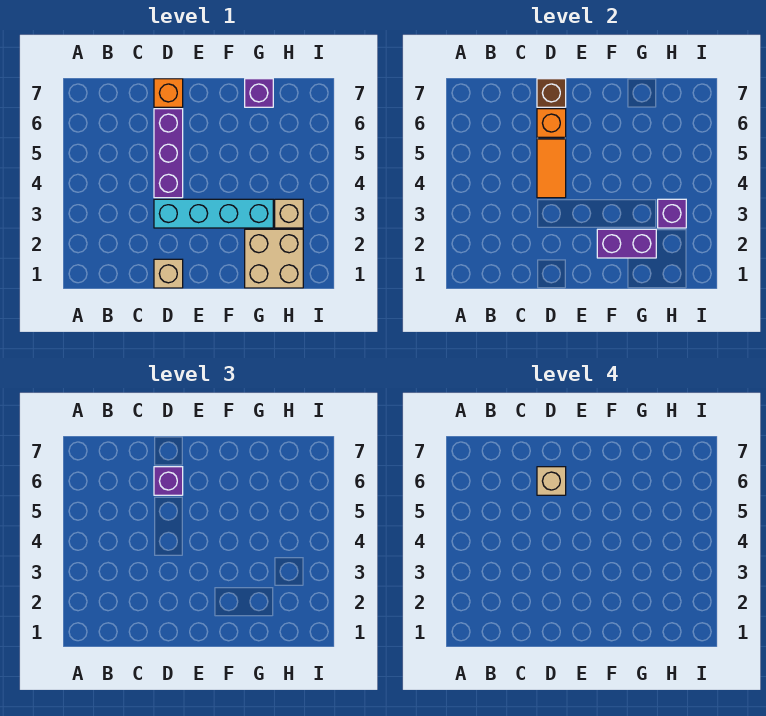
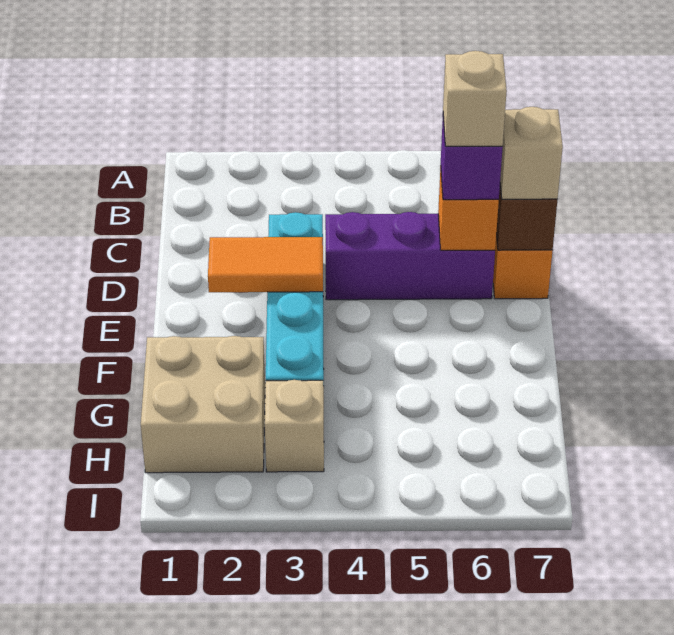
tan brick D1 level 1 -> tan brick D7 level 3
orange tile D4:D5 level 2 -> orange tile E2:E3 level 2
purple brick F2:G2 level 2 -> none
purple brick G7 level 1 -> none
purple brick H3 level 2 -> none

